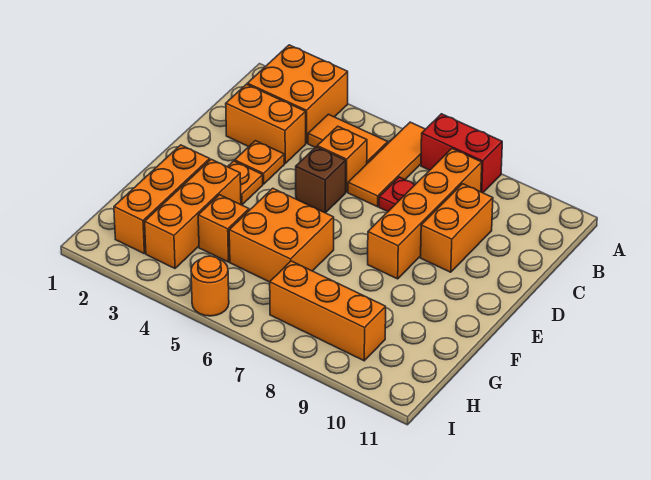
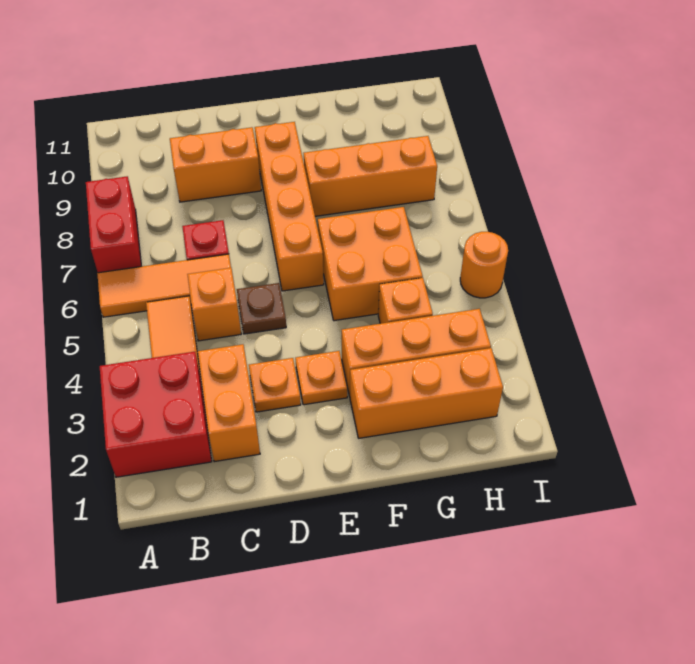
orange brick A2:B3 level 1 -> red brick A2:B3 level 1
orange brick B8:E8 level 1 -> orange brick E6:E9 level 1
brown brick D5 level 1 -> brown plate D5 level 1
orange brick H7:H9 level 1 -> orange brick F8:H8 level 1

